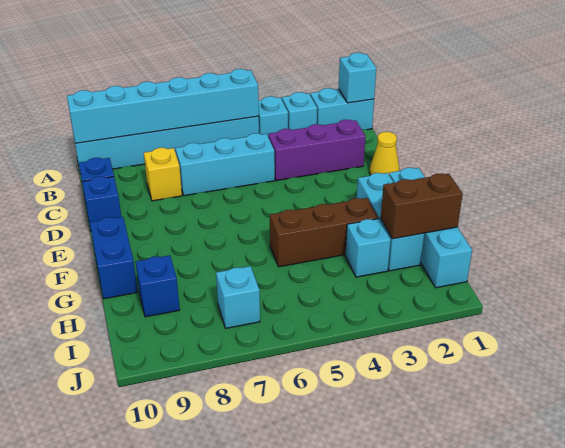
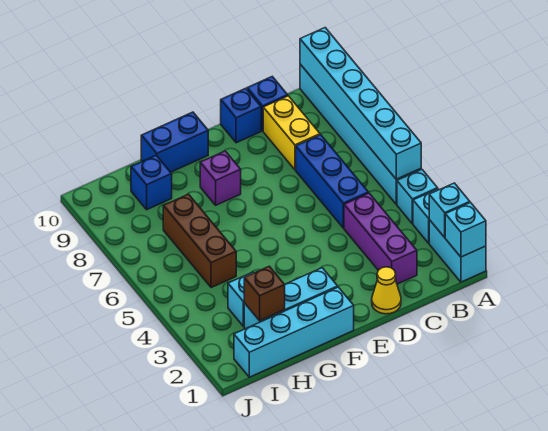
cyan brick C5:C7 level 1 -> blue brick C5:C7 level 1
yellow brick C8 level 1 -> yellow brick C8:C9 level 1
none -> purple brick F8 level 1
brown brick G3:G5 level 1 -> brown brick H5:H7 level 1
brown brick H1:H2 level 2 -> brown brick H2 level 2
cyan brick I7 level 1 -> cyan brick A2 level 2

